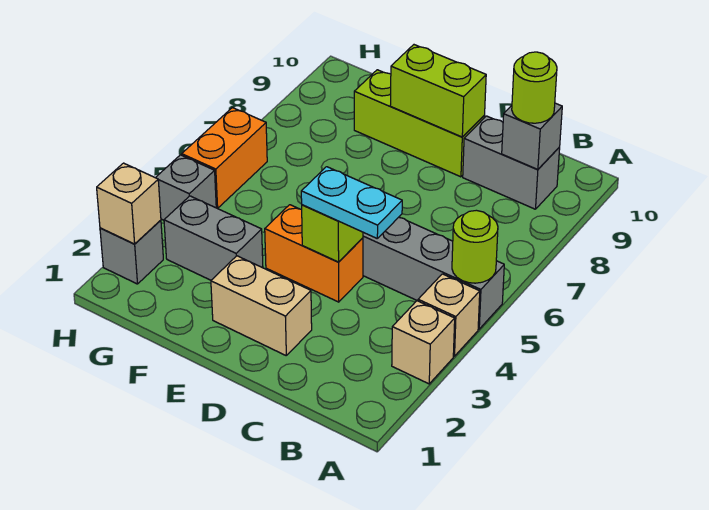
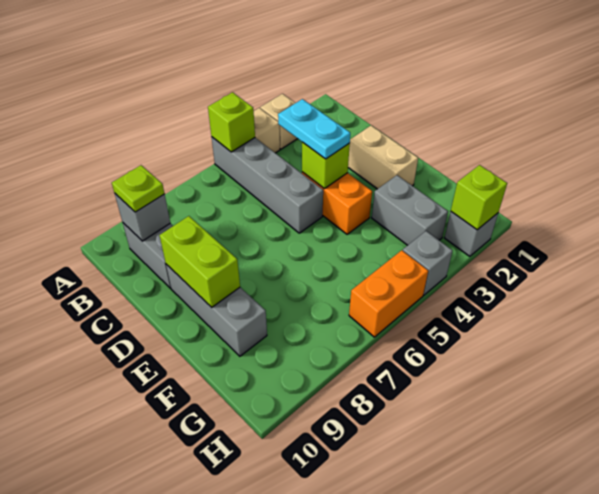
lime round brick A5 level 2 -> lime brick A5 level 2
lime round brick B9 level 3 -> lime plate B9 level 3
lime brick D9:F9 level 1 -> grey brick D9:F9 level 1
tan brick H2 level 2 -> lime brick H2 level 2

